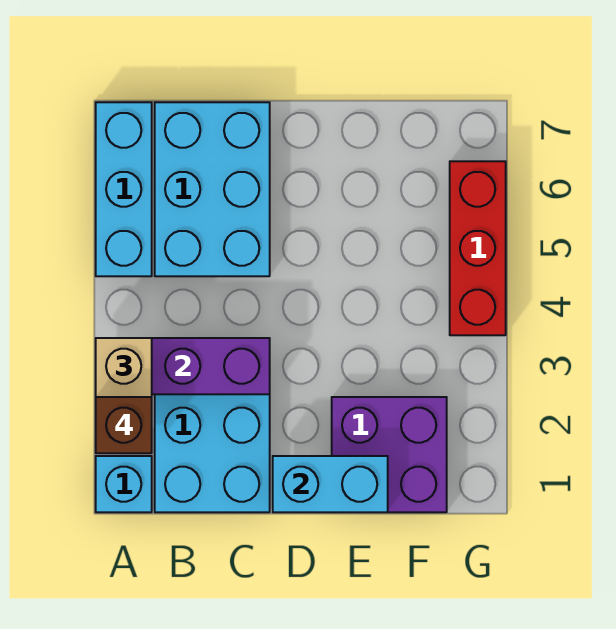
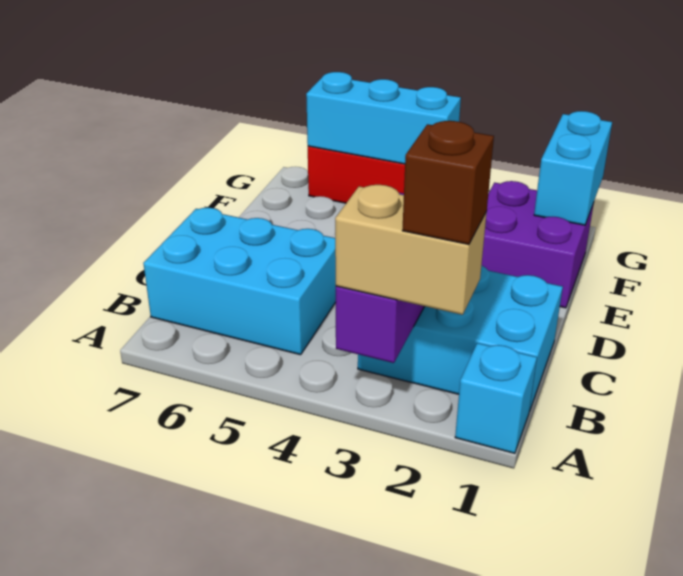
cyan brick A5:A7 level 1 -> cyan brick G4:G6 level 2
cyan brick D1:E1 level 2 -> cyan brick F1:G1 level 2

